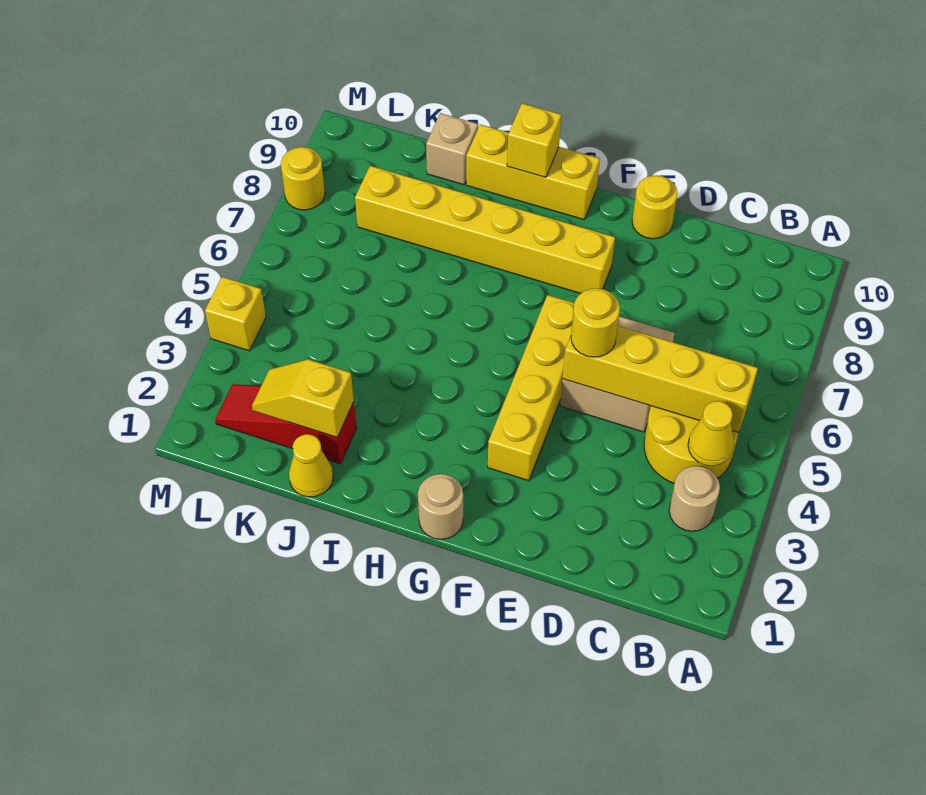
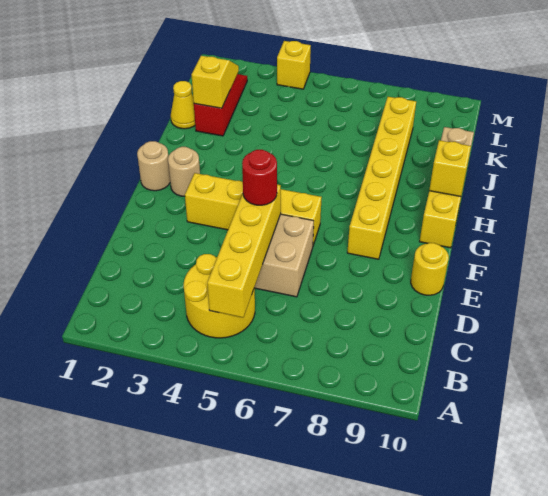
tan round brick B3 level 1 -> tan round brick G2 level 1
yellow cone B4 level 2 -> none
yellow round brick E5 level 3 -> red round brick E5 level 3
yellow round brick M8 level 1 -> none

